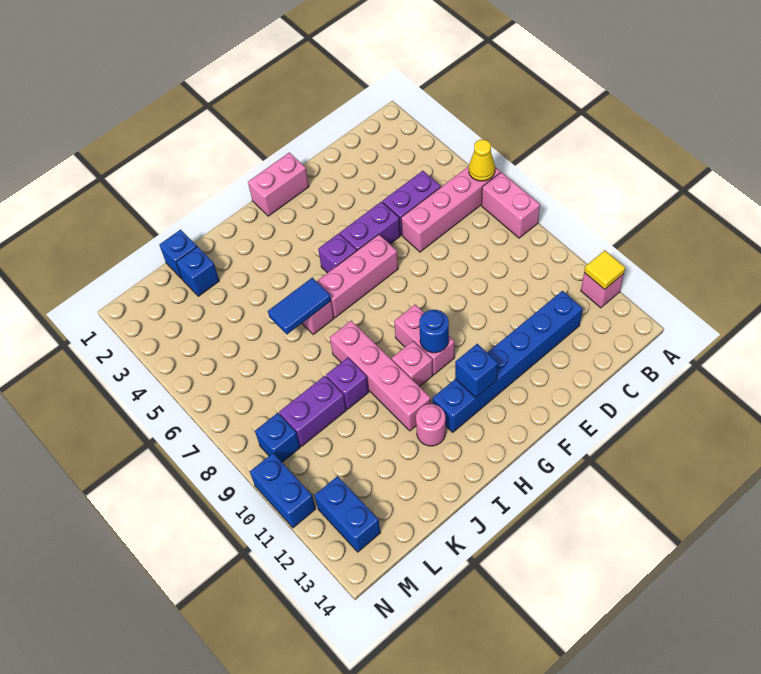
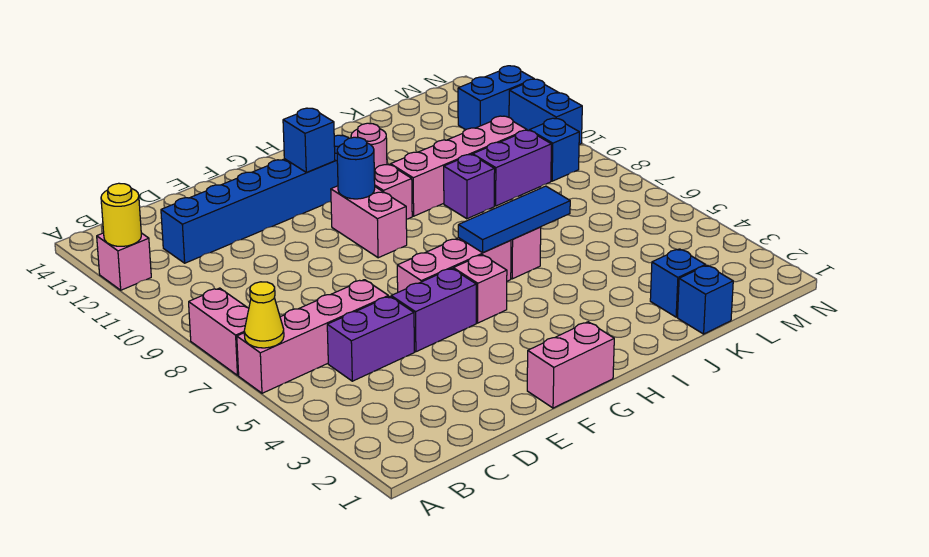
yellow tile A12 level 2 -> yellow round brick A12 level 2
purple brick G5 level 1 -> pink brick G5 level 1
blue tile I6:J6 level 2 -> blue tile H6:J6 level 2
pink brick I8:I11 level 1 -> pink brick I10:L10 level 1
blue brick M12:M13 level 1 -> blue brick M12:N12 level 1

